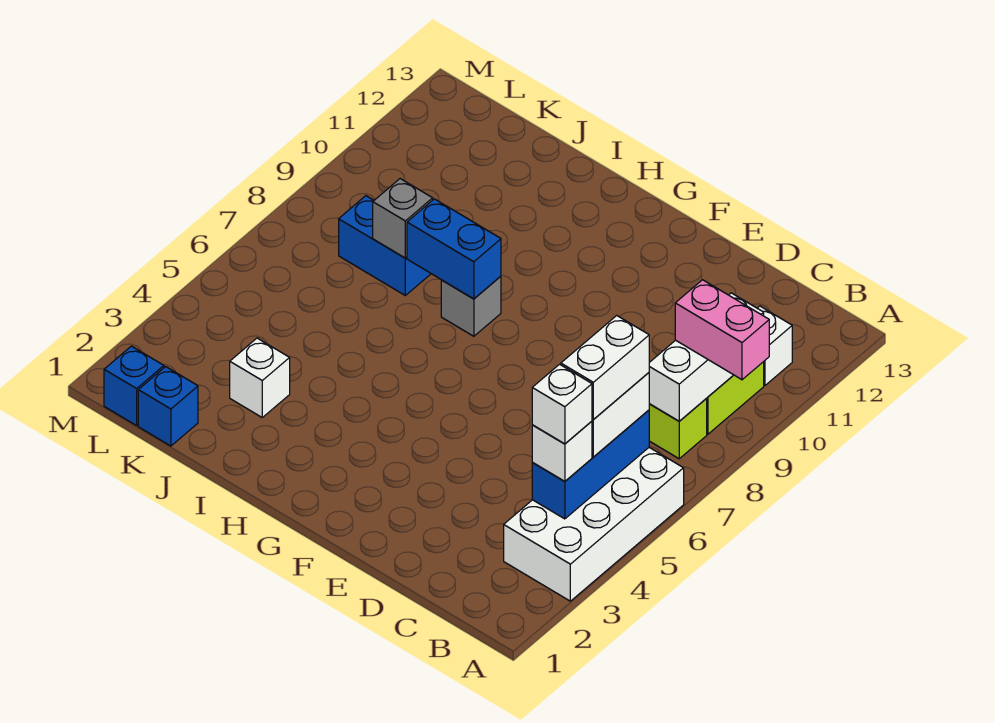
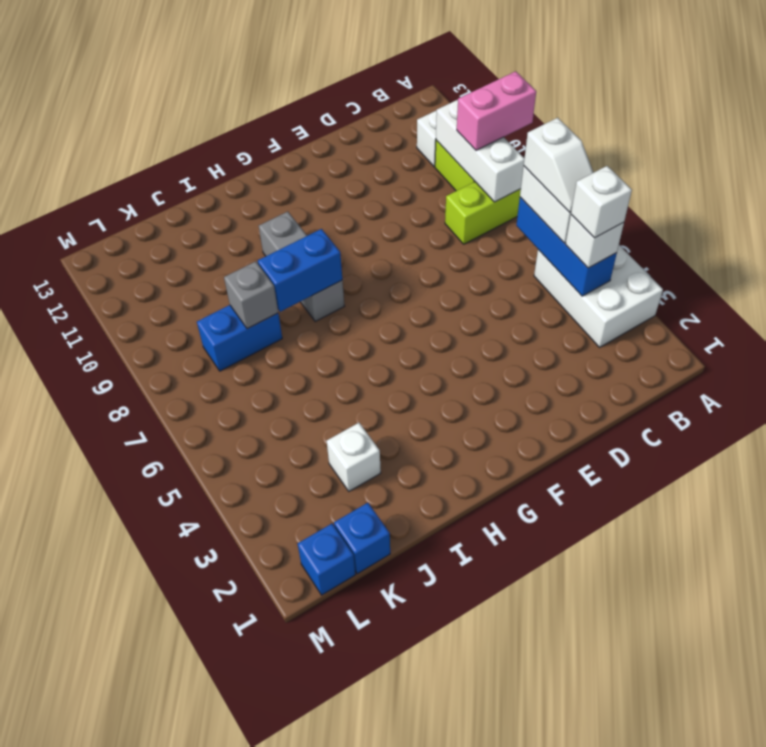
white brick A3:B6 level 1 -> white brick A3:B5 level 1
white brick B5:B6 level 4 -> white slope B5:B6 level 4 top 6
grey brick H8 level 1 -> grey brick H8:H10 level 1

